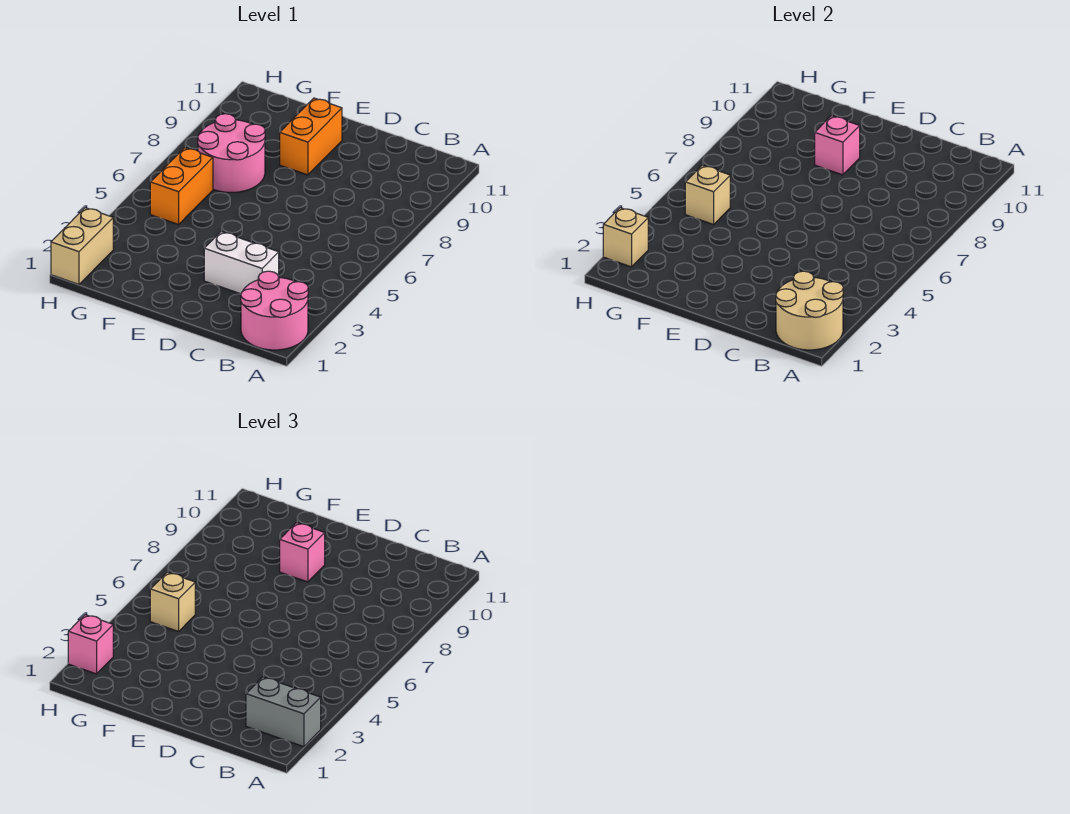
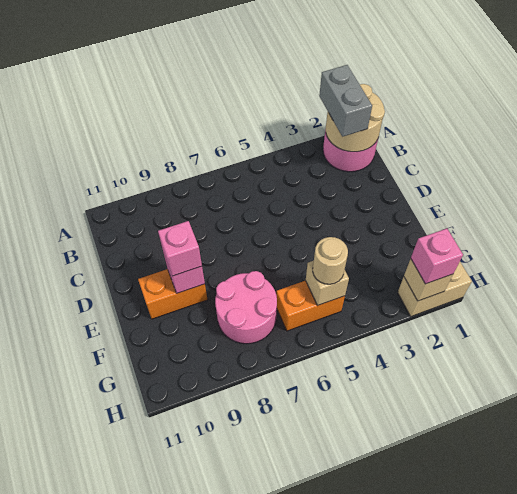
white brick C3:D3 level 1 -> none
tan brick G5 level 3 -> tan round brick G5 level 3

